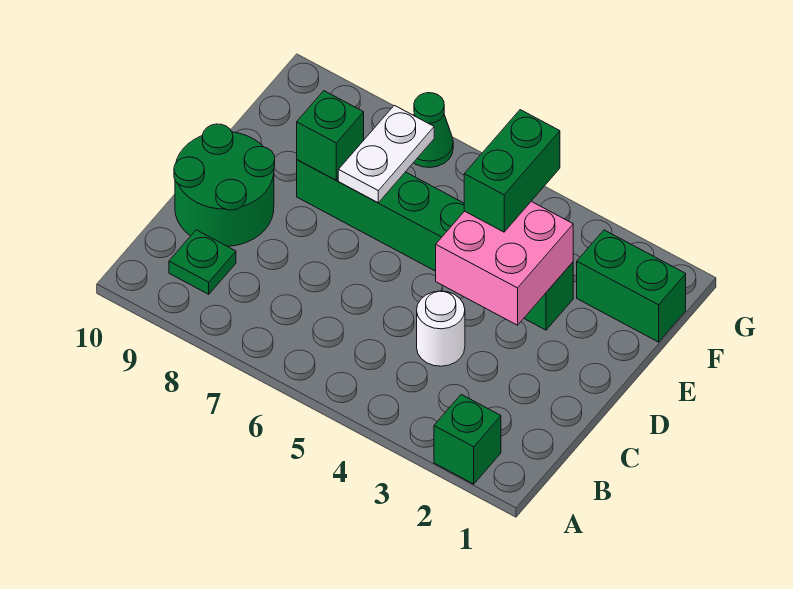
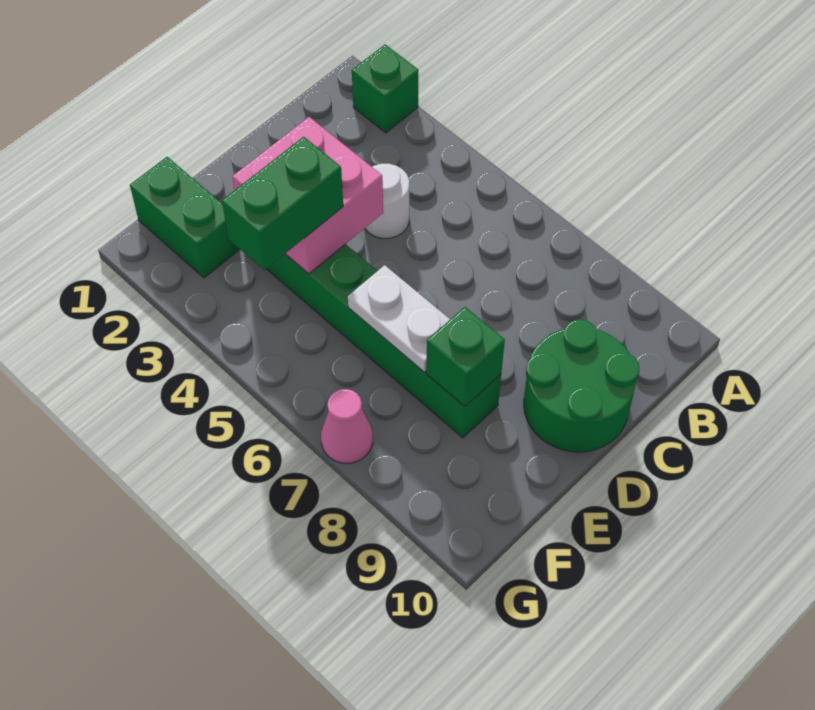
green plate B9 level 1 -> none
white plate E7:F7 level 2 -> white plate E6:E7 level 2
green cone G7 level 1 -> pink cone G7 level 1

